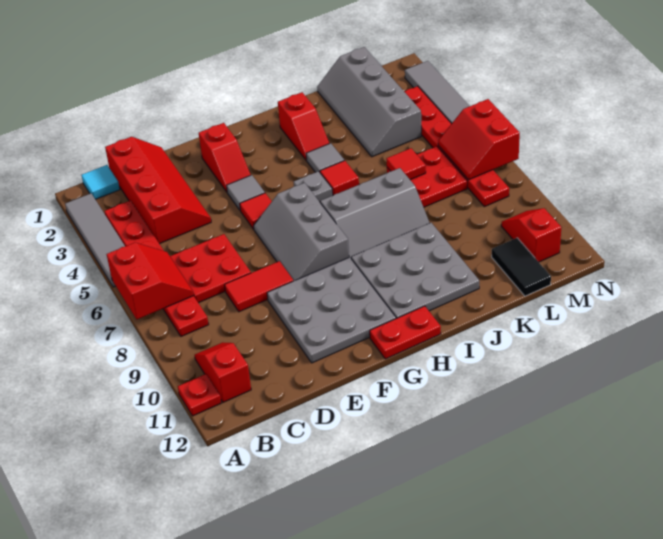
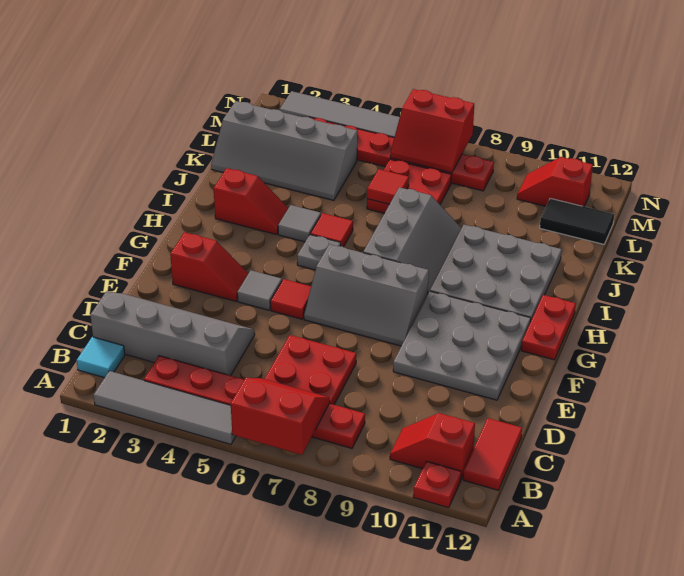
red slope C1:D4 level 1 top C -> grey slope C1:D4 level 1 top C
red tile D8:E8 level 1 -> red tile B12:C12 level 1

